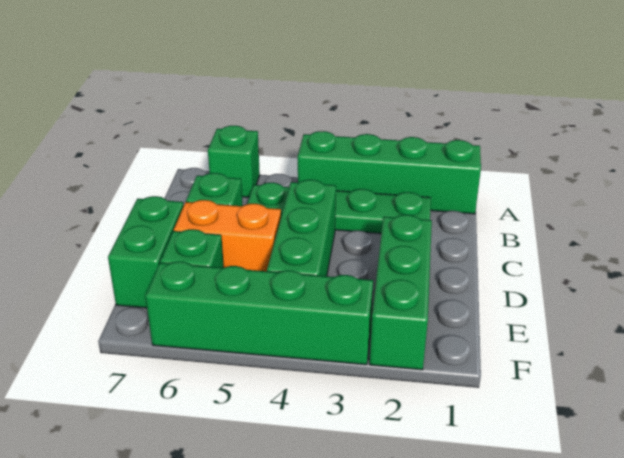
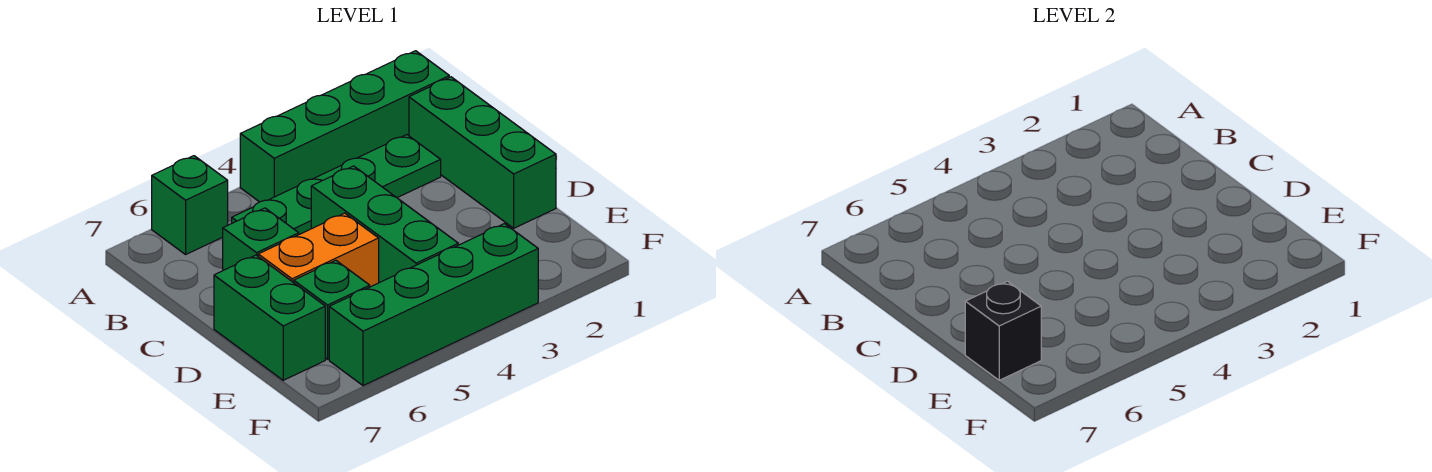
green brick D2:F2 level 1 -> green brick B1:D1 level 1
none -> black brick E7 level 2

